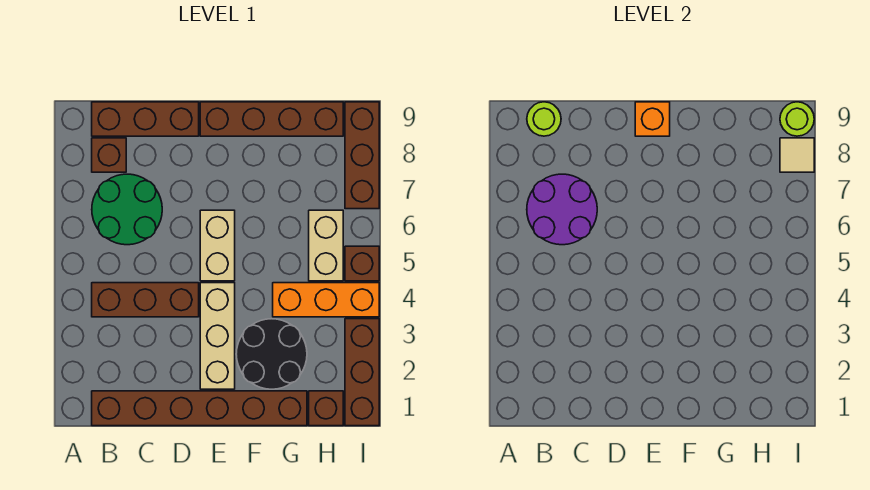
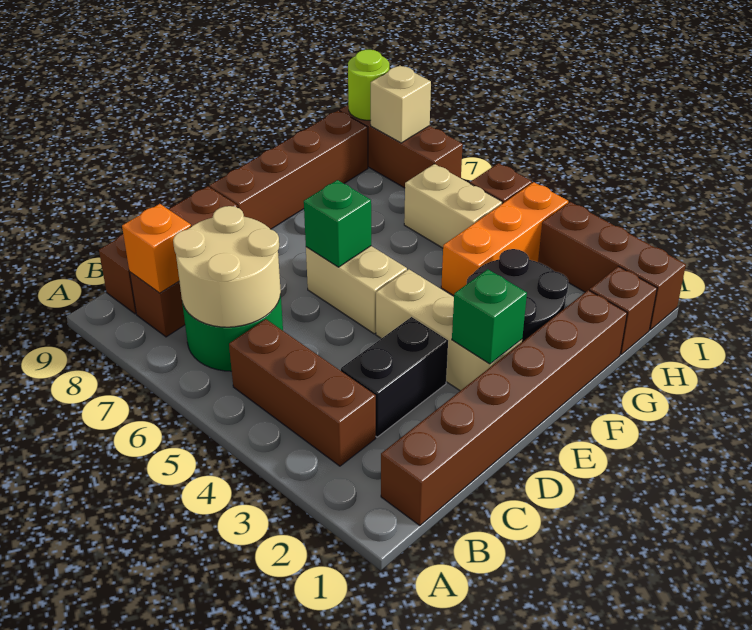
brown brick B4:D4 level 1 -> brown brick B3:B5 level 1
purple round brick B6:C7 level 2 -> tan round brick B6:C7 level 2
lime round brick B9 level 2 -> none
none -> black brick C3:D3 level 1
none -> green brick E2 level 2
none -> green brick E6 level 2
orange brick E9 level 2 -> orange brick B8 level 2
tan tile I8 level 2 -> tan brick I8 level 2

